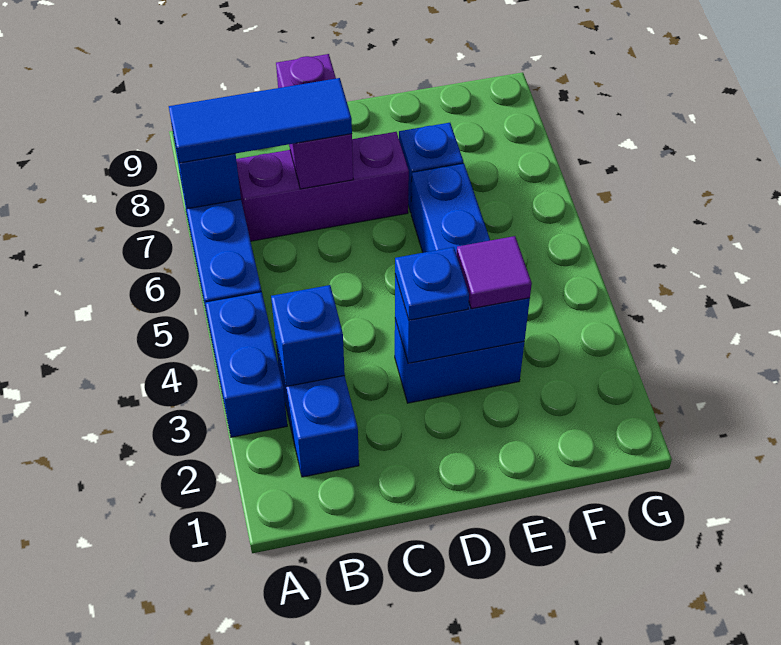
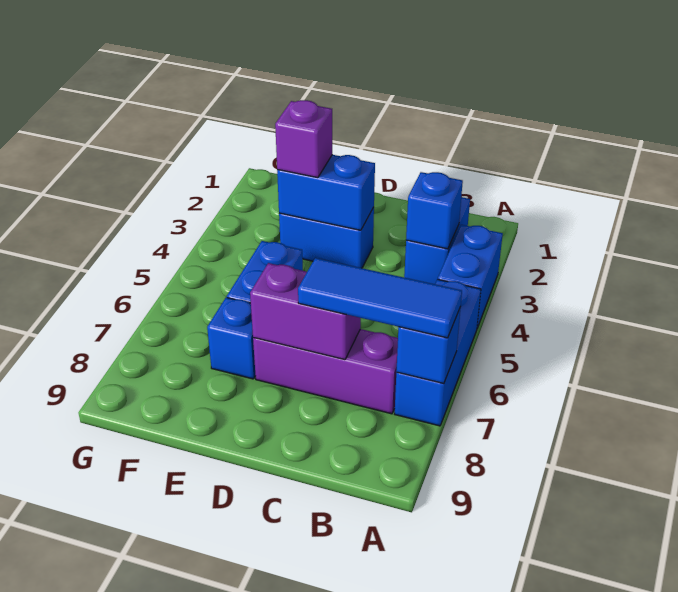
purple brick C7:C8 level 2 -> purple brick C7:D7 level 2
blue plate D3 level 3 -> none
purple tile E3 level 3 -> purple brick E3 level 3

